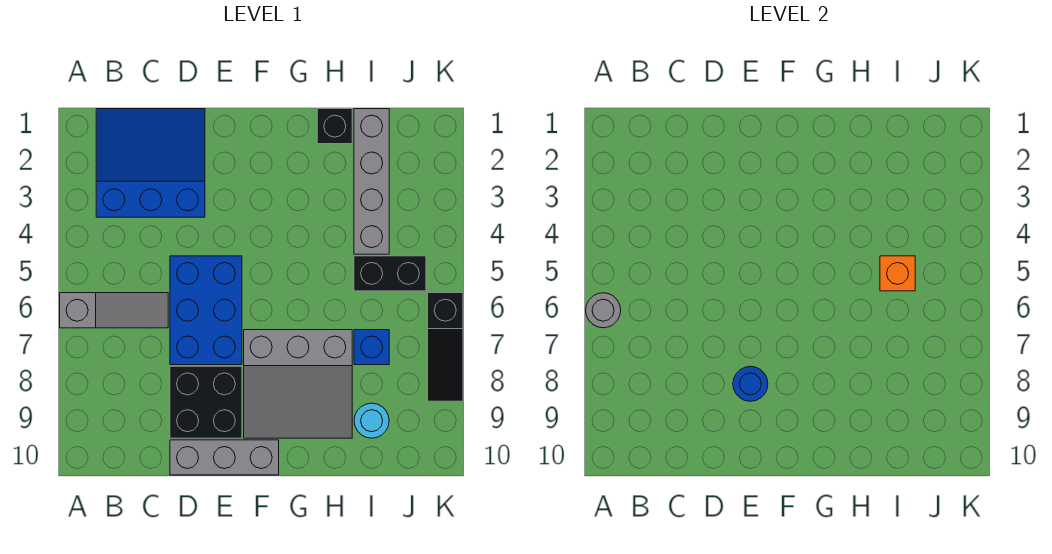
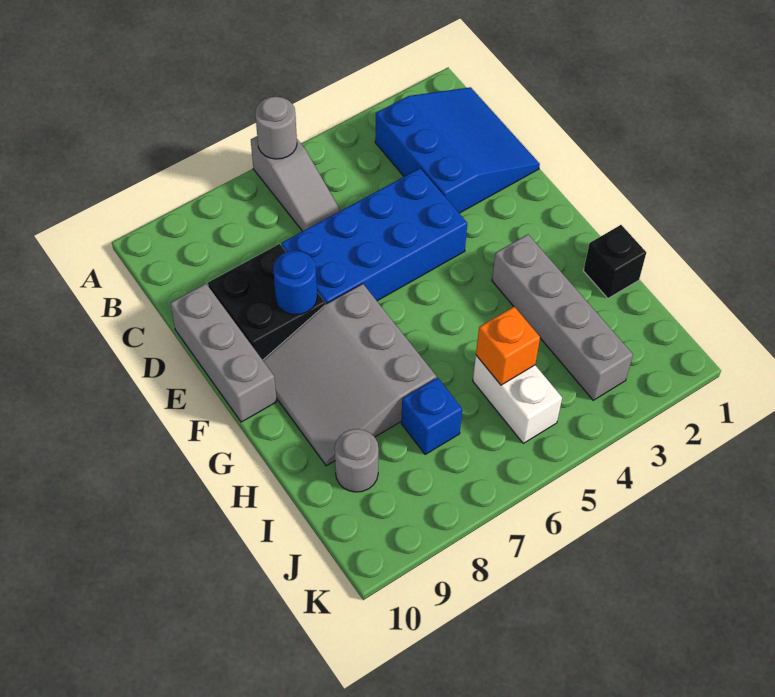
blue brick D5:E7 level 1 -> blue brick D4:E7 level 1
grey brick I1:I4 level 1 -> grey brick G3:J3 level 1
black brick I5:J5 level 1 -> white brick I5:J5 level 1
cyan round brick I9 level 1 -> grey round brick I9 level 1
black slope K6:K8 level 1 top 6 -> none

